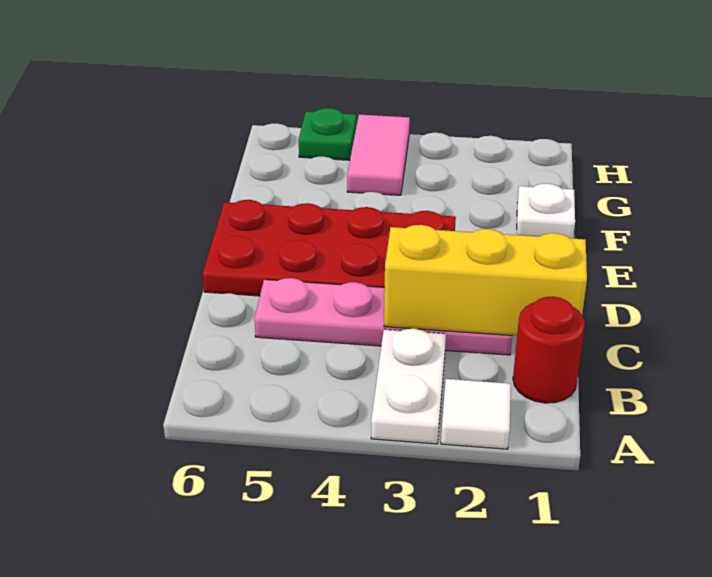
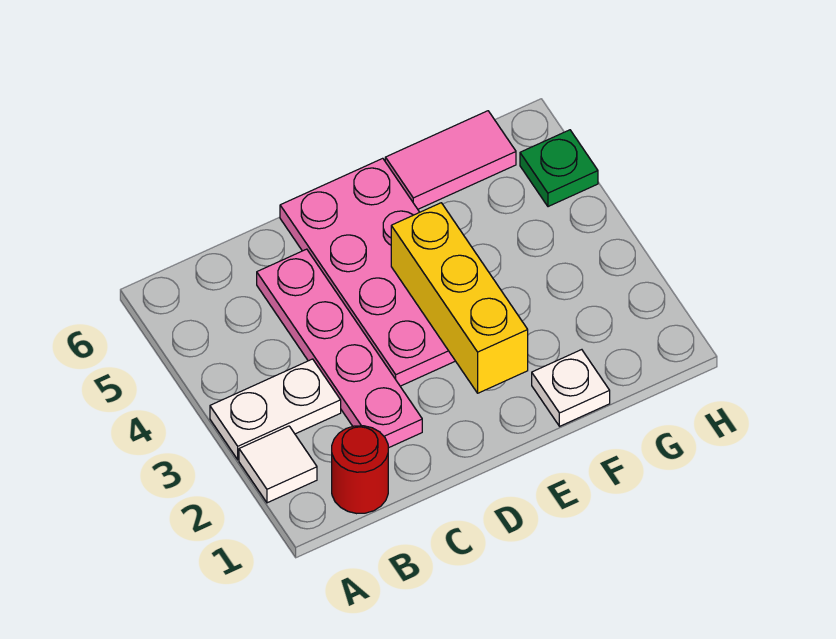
yellow brick C1:C3 level 2 -> yellow brick E2:E4 level 2
red plate D3:E6 level 1 -> pink plate D3:E6 level 1
pink tile G4:H4 level 1 -> pink tile F6:G6 level 1

